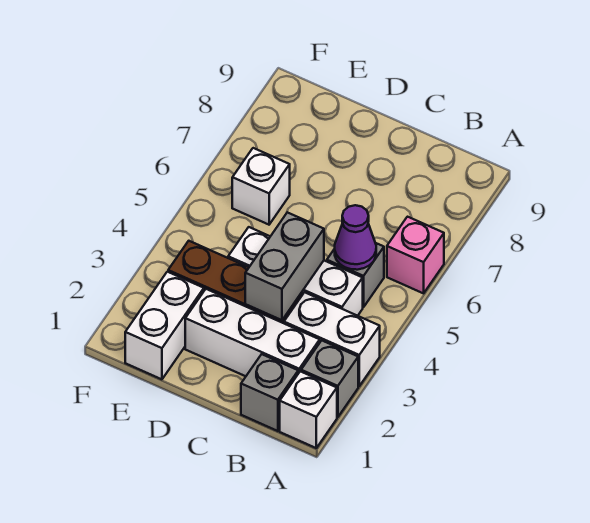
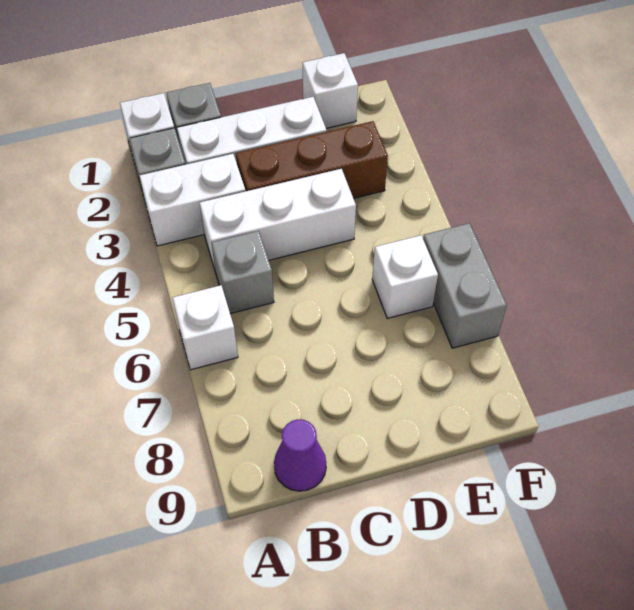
pink brick A6 level 1 -> white brick A6 level 1
purple cone B5 level 2 -> purple cone B9 level 1
grey brick C3:C4 level 2 -> grey brick F6:F7 level 1
white brick E1:E2 level 1 -> white brick E1 level 1

